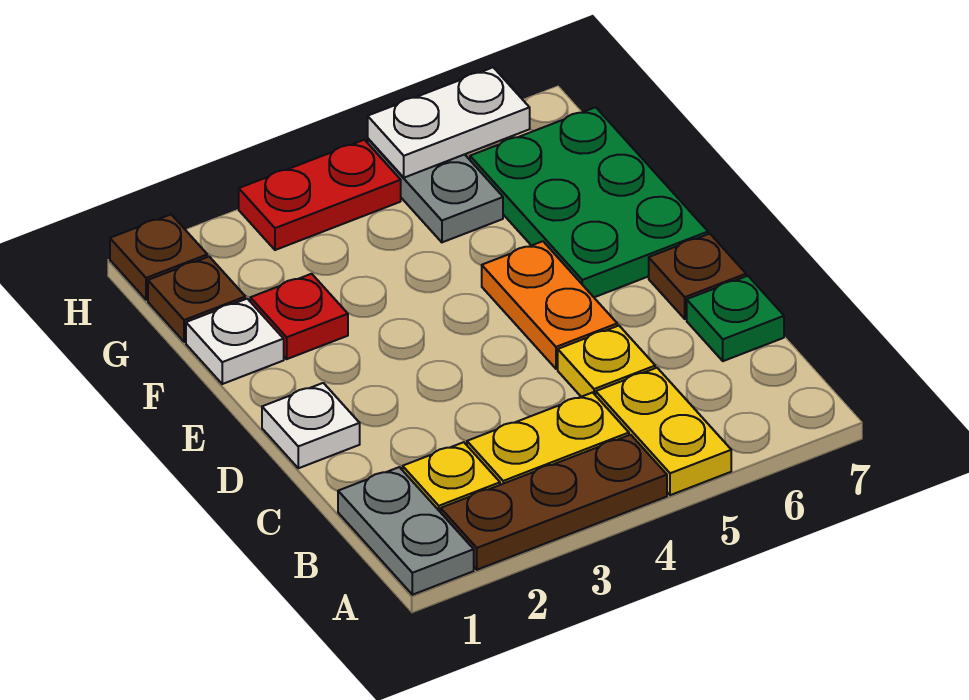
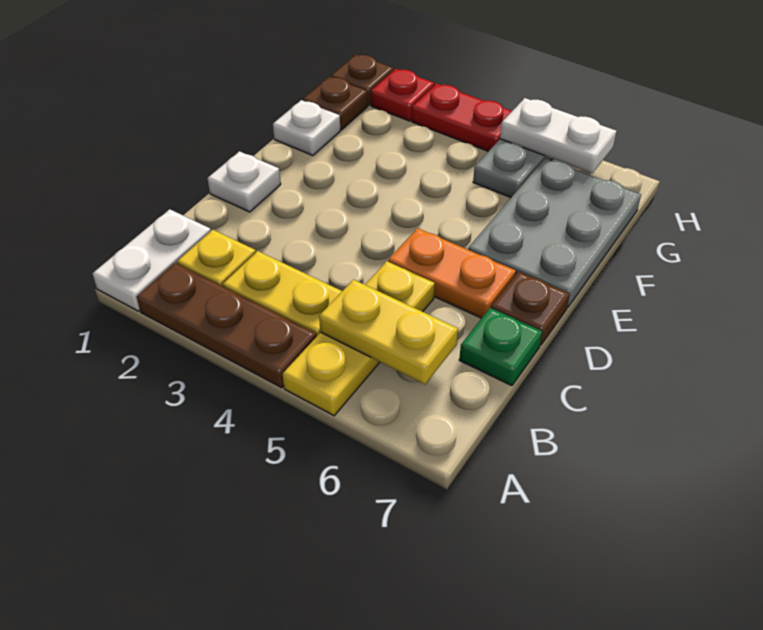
grey plate A1:B1 level 1 -> white plate A1:B1 level 1
none -> yellow plate B5:B6 level 2
orange plate D5:E5 level 1 -> orange plate D5:D6 level 1
green plate E6:G7 level 1 -> grey plate E6:G7 level 1
red plate F2 level 1 -> red plate H2 level 1

